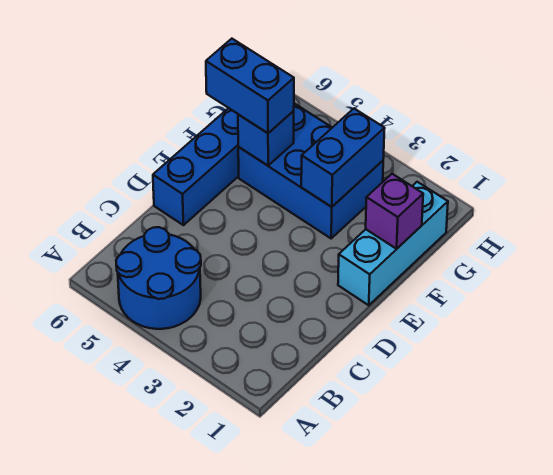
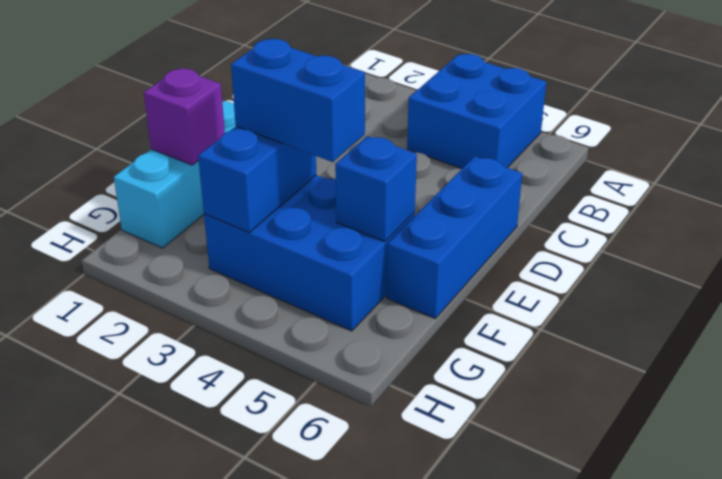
blue round brick A4:B5 level 1 -> blue brick A4:B5 level 1
blue brick F5:F6 level 3 -> blue brick F3:F4 level 3

